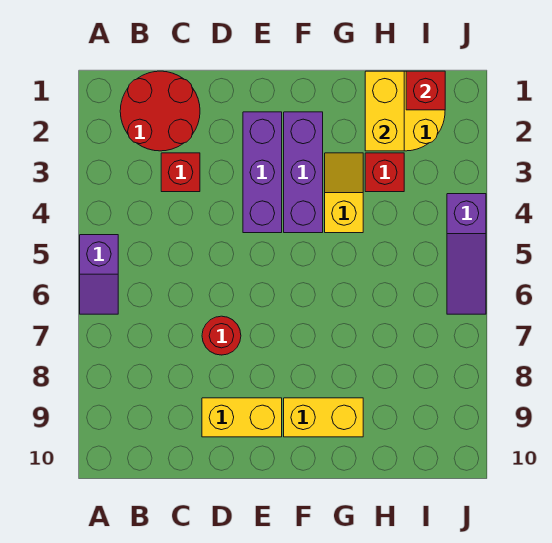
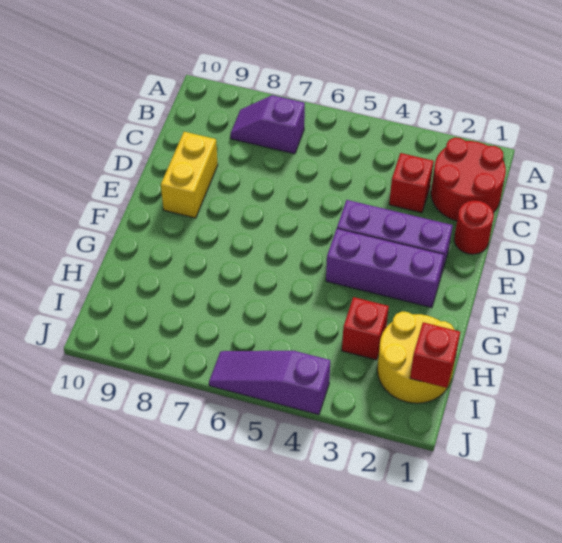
purple slope A5:A6 level 1 top 5 -> purple slope B7:B8 level 1 top 7
red round brick D7 level 1 -> red round brick D1 level 1
yellow brick F9:G9 level 1 -> none
yellow slope G3:G4 level 1 top 4 -> none
yellow brick H1:H2 level 2 -> none

